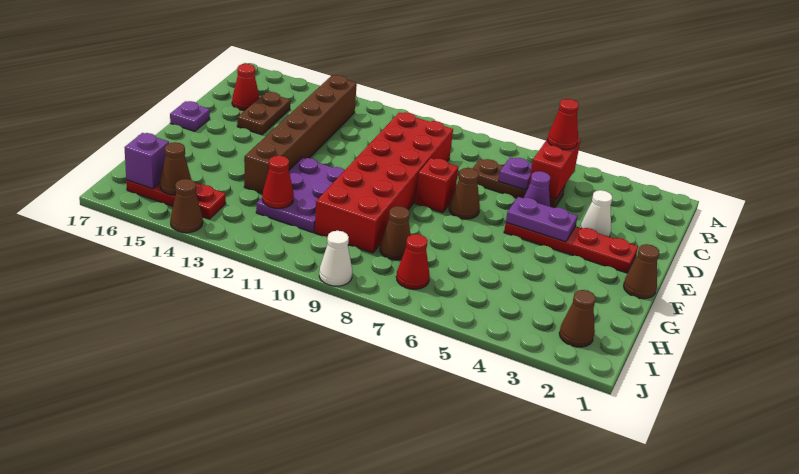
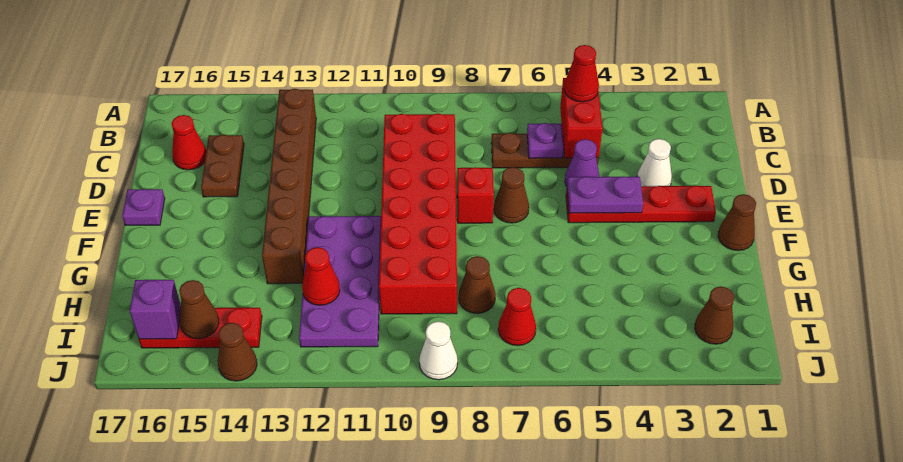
purple plate F11:H12 level 1 -> purple plate F11:I12 level 1

